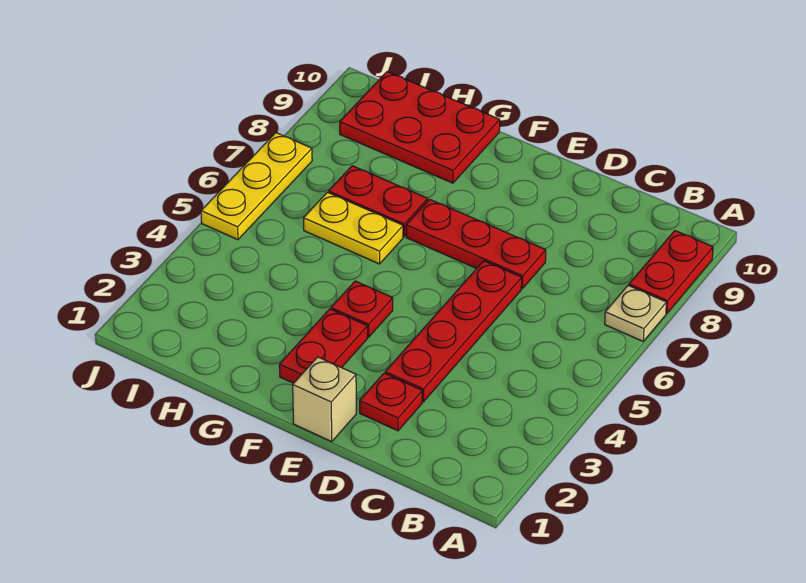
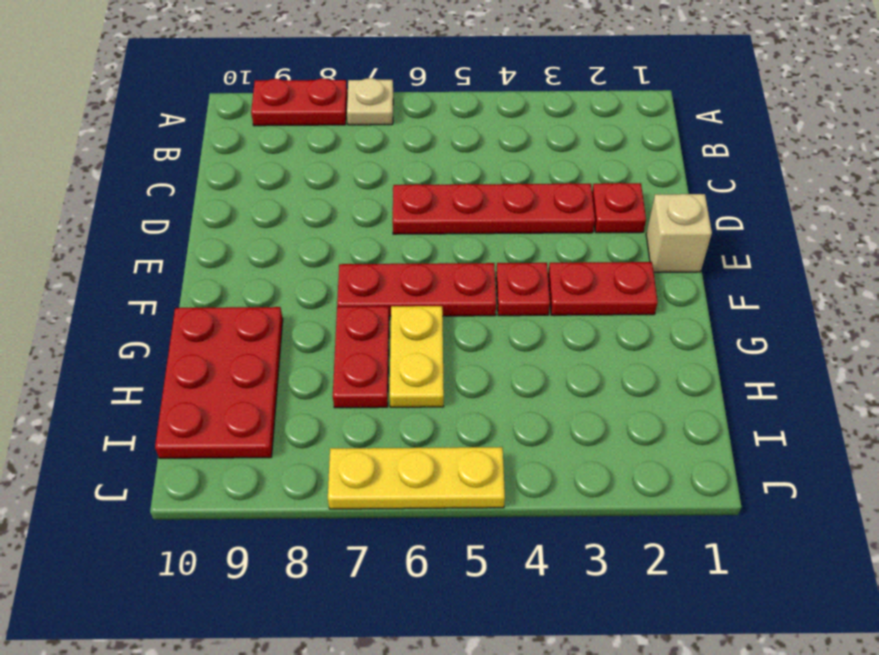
red plate D7:F7 level 1 -> red plate F5:F7 level 1

